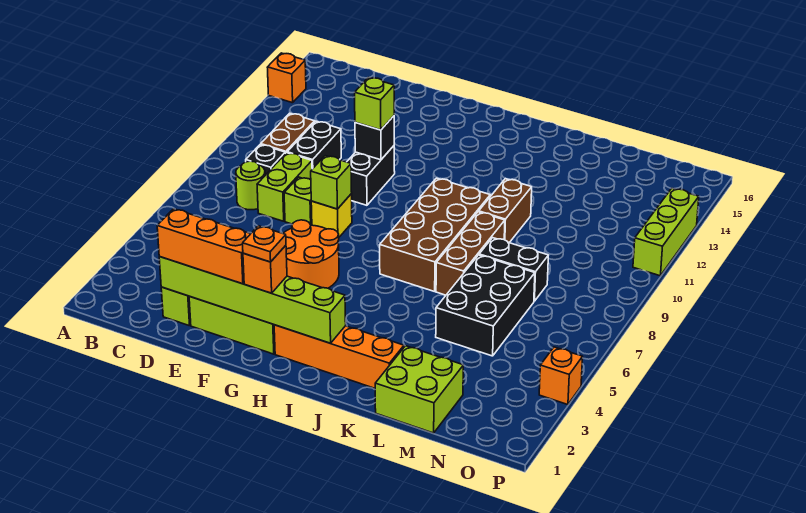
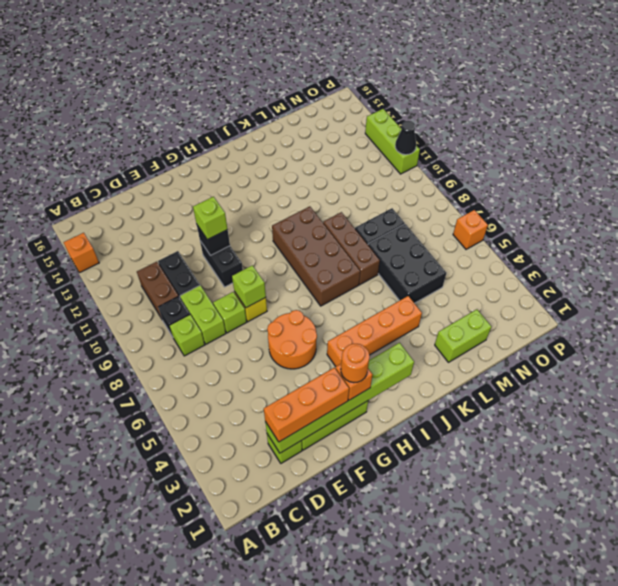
lime round brick C8 level 1 -> lime brick C8 level 1
orange plate G2 level 4 -> orange round brick G2 level 4
orange brick H2:K2 level 1 -> orange brick H4:K4 level 1
brown brick K10:K11 level 1 -> none
lime brick L1:M2 level 1 -> lime brick L2:M2 level 1
orange brick P4 level 1 -> orange brick P6 level 1
none -> black cone P11 level 2

